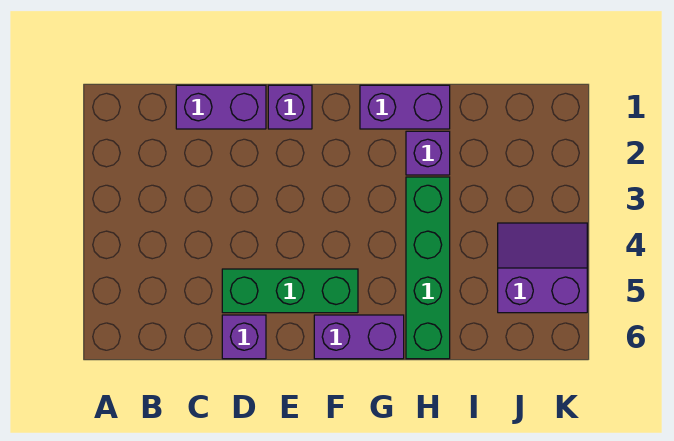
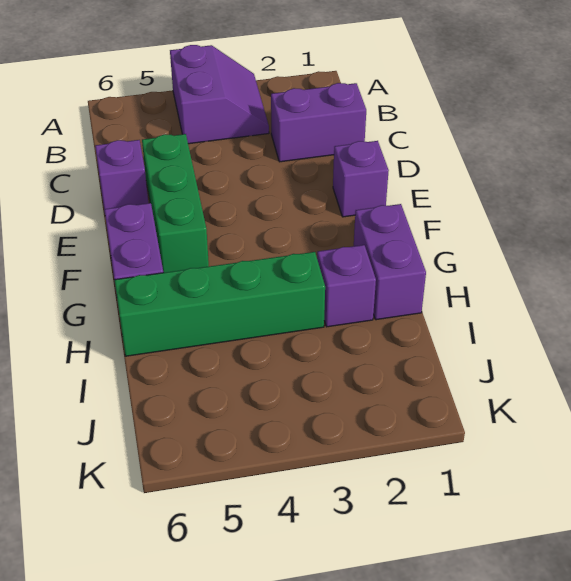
purple brick C1:D1 level 1 -> purple brick C1:C2 level 1
purple slope J4:K5 level 1 top 5 -> purple slope A3:B4 level 1 top 4

